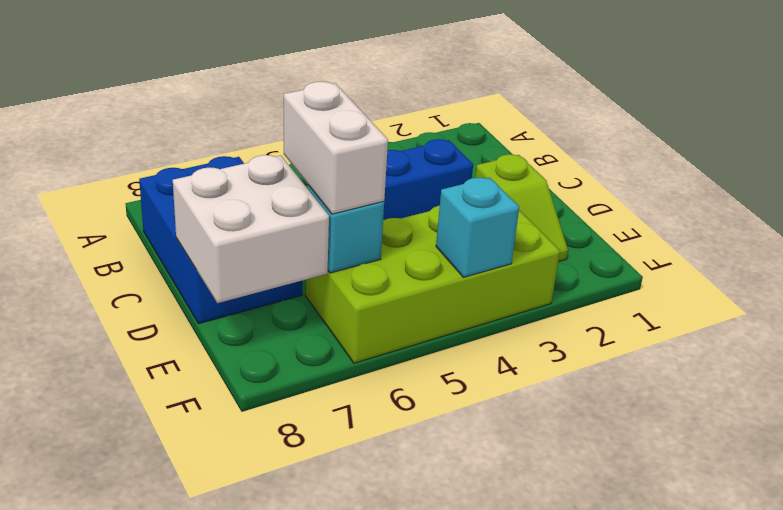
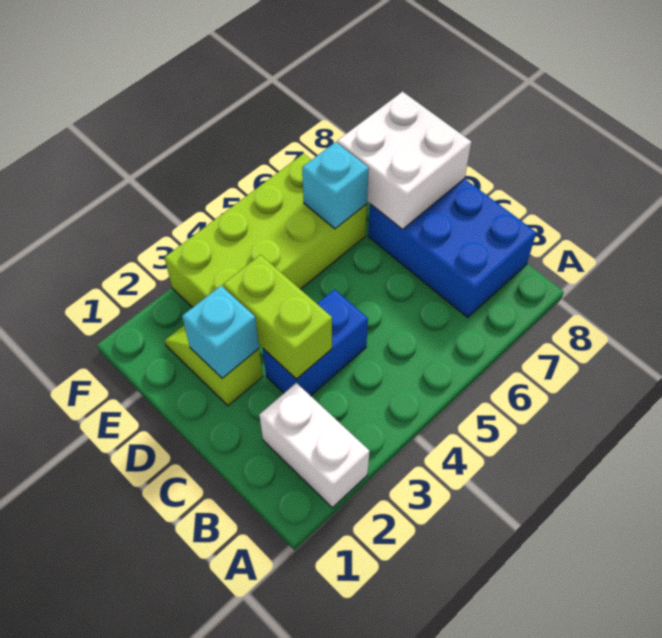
none -> lime brick C3:D3 level 2
white brick D6:E6 level 3 -> white brick A2:B2 level 1
cyan brick F4 level 2 -> cyan brick D2 level 2

